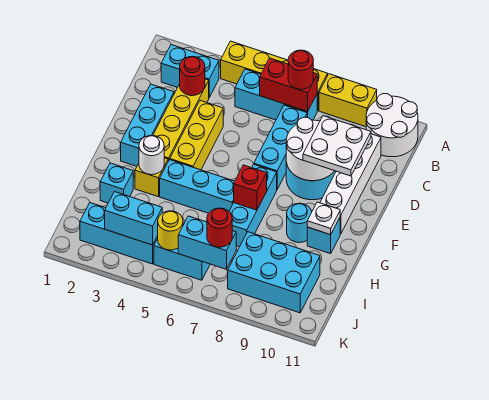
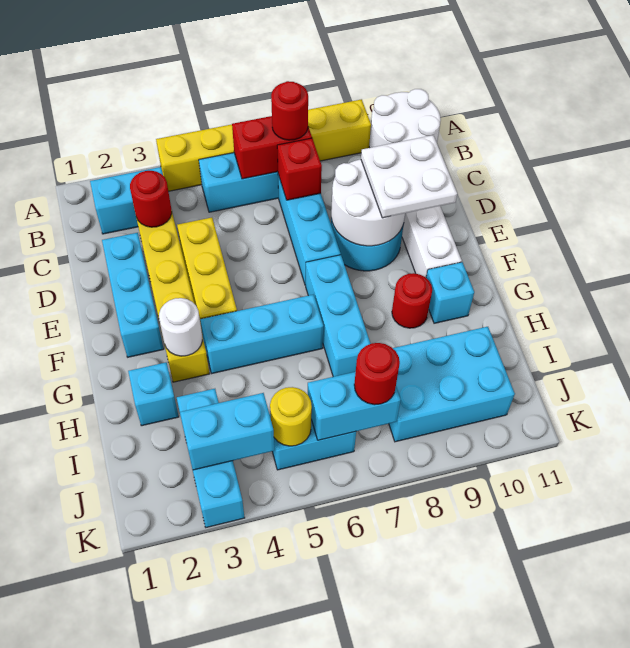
red brick G7 level 2 -> red brick C7 level 2
cyan round brick G9 level 1 -> red round brick G9 level 1
white plate G10 level 2 -> none
cyan brick J2:J4 level 1 -> cyan brick I3:K3 level 1

